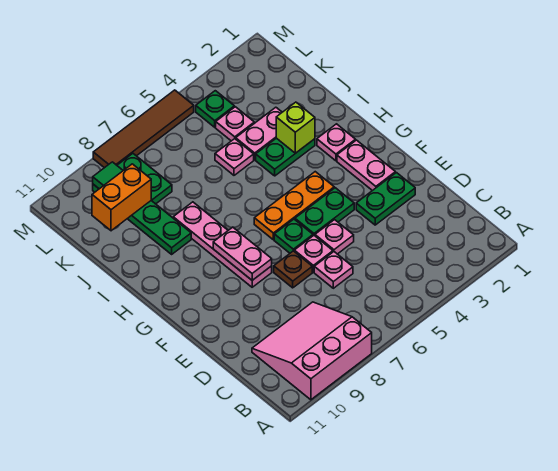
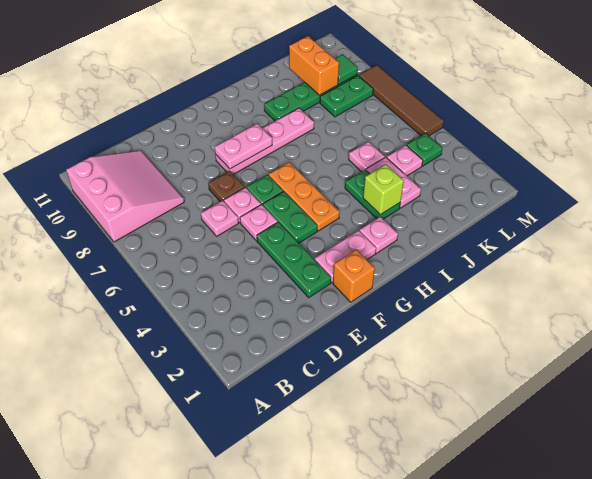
green plate E2:E3 level 1 -> green plate E2:E4 level 1
none -> orange brick F1 level 1

